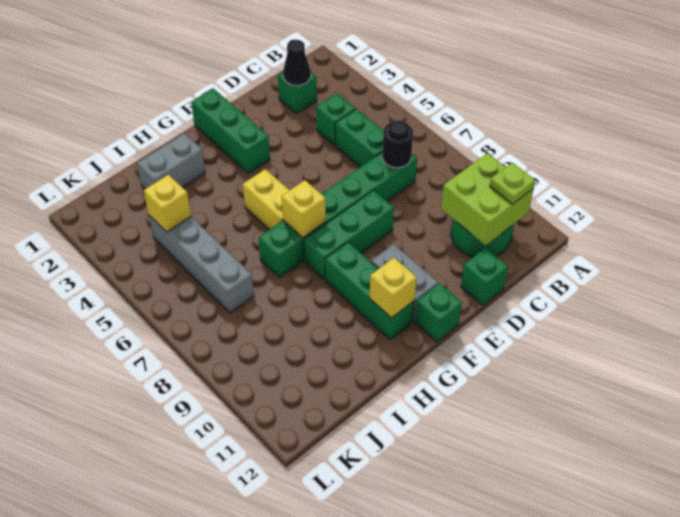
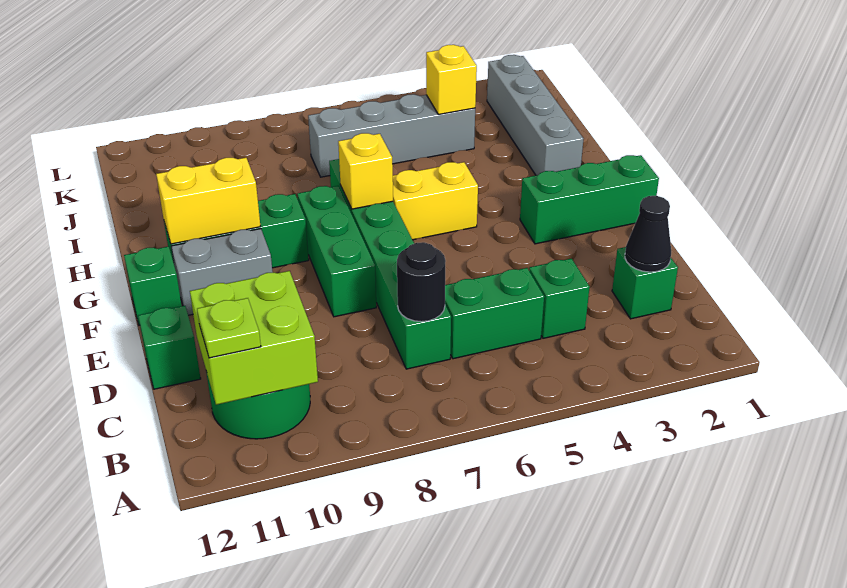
yellow brick G11 level 2 -> yellow brick G10:G11 level 2
grey brick H2:I2 level 1 -> grey brick H2:K2 level 1

